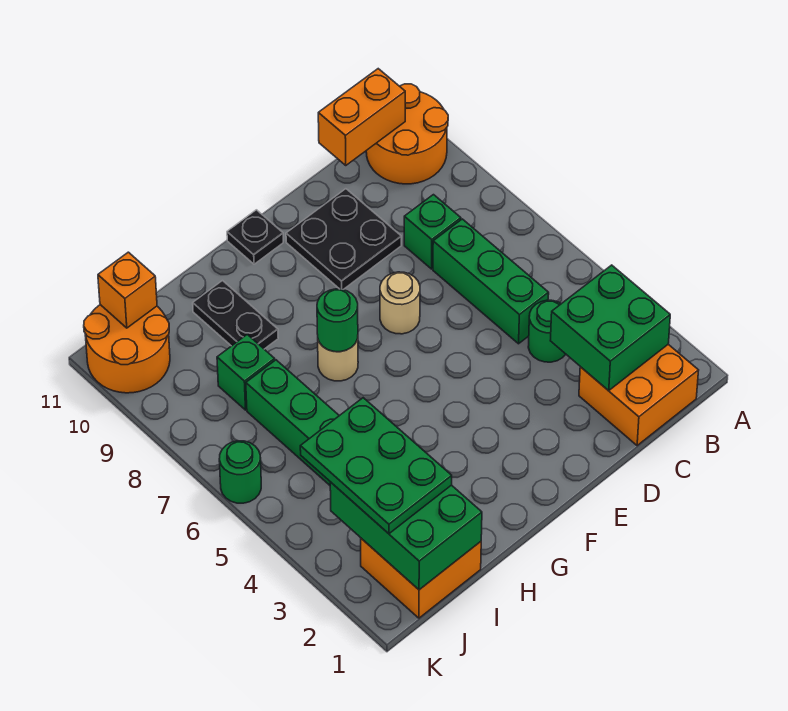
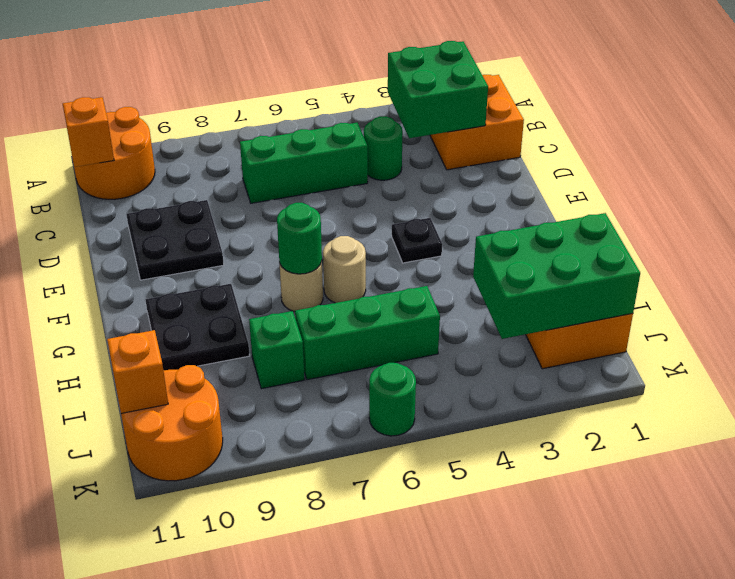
orange brick B11:C11 level 2 -> orange brick B11 level 2
green brick C8 level 1 -> none
tan round brick E7 level 1 -> tan round brick G6 level 1
black plate F11 level 1 -> black plate F4 level 1
black plate H9:H10 level 1 -> black plate G9:H10 level 1
green plate I2:J4 level 3 -> none

